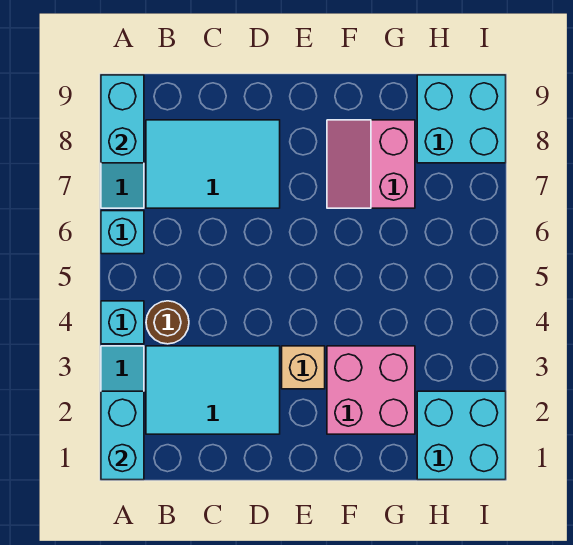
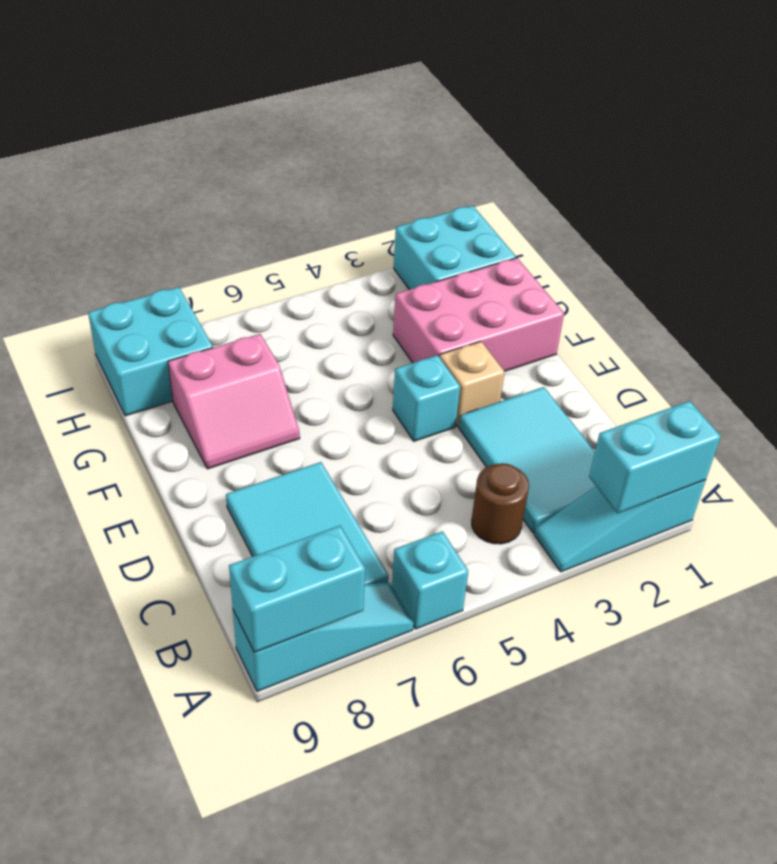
cyan brick A4 level 1 -> cyan brick E4 level 1
pink brick F2:G3 level 1 -> pink brick F1:G3 level 1

